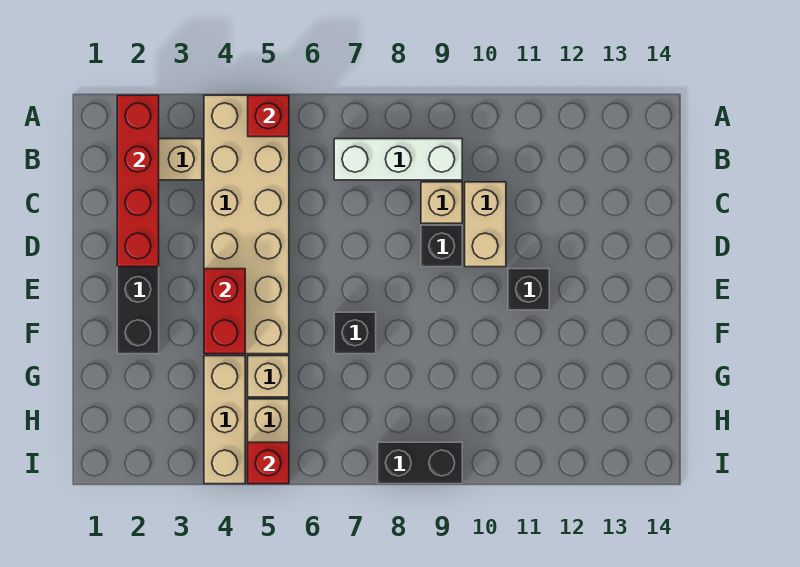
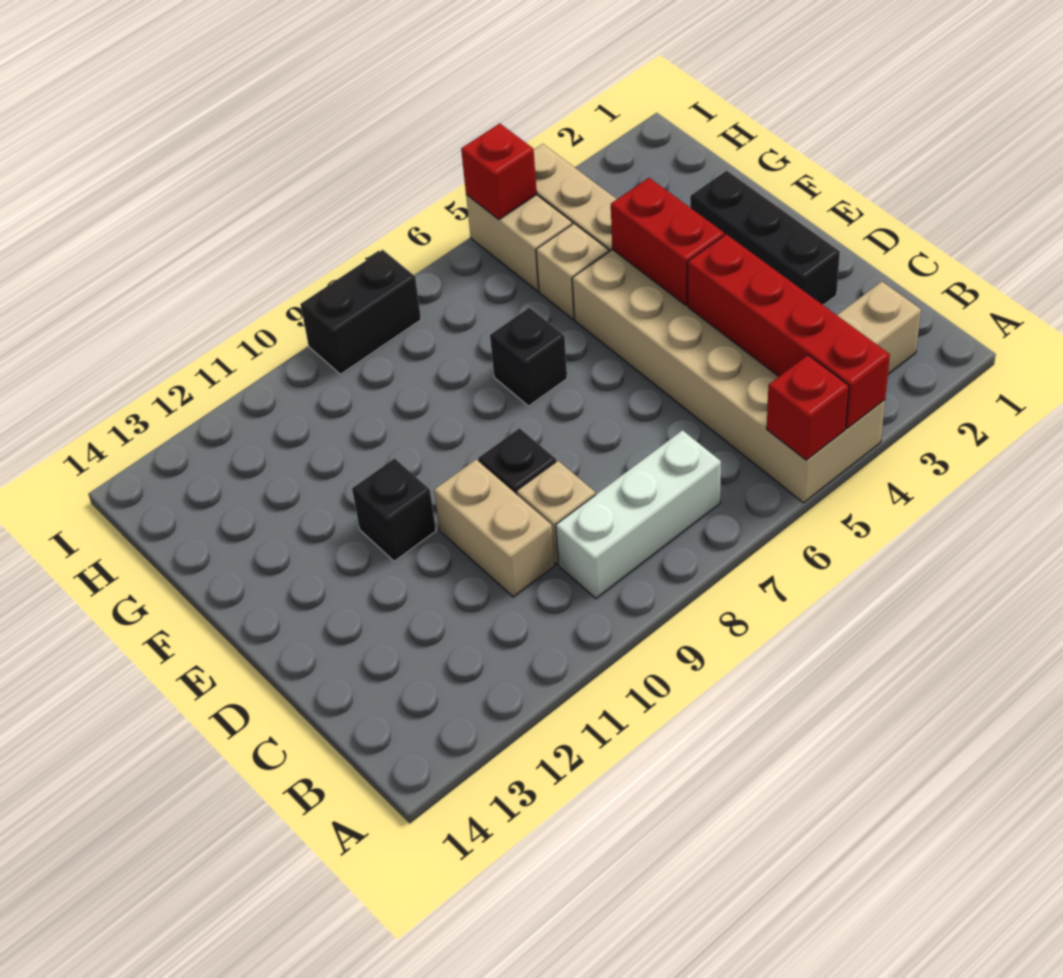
red brick A2:D2 level 2 -> red brick A4:D4 level 2

